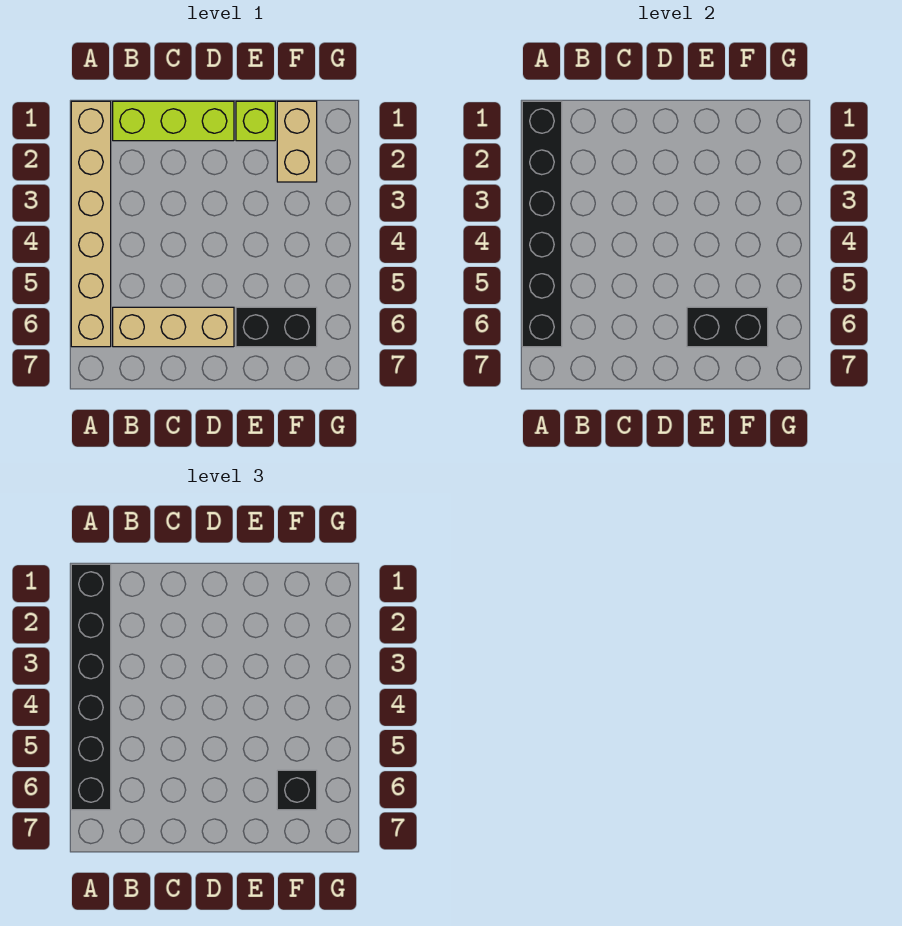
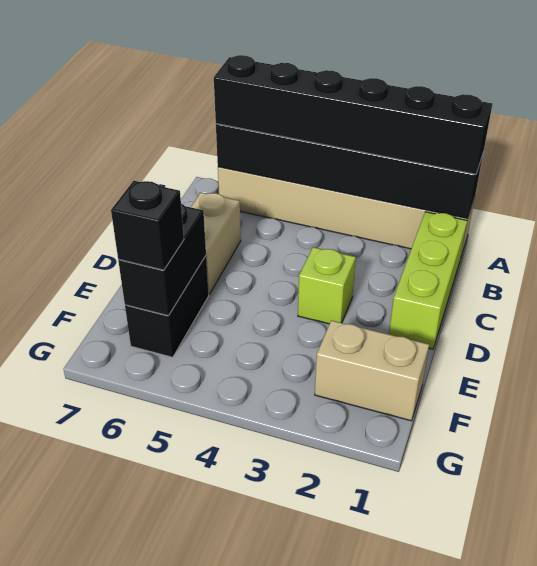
tan brick B6:D6 level 1 -> tan brick C6:D6 level 1
lime brick E1 level 1 -> lime brick D3 level 1

